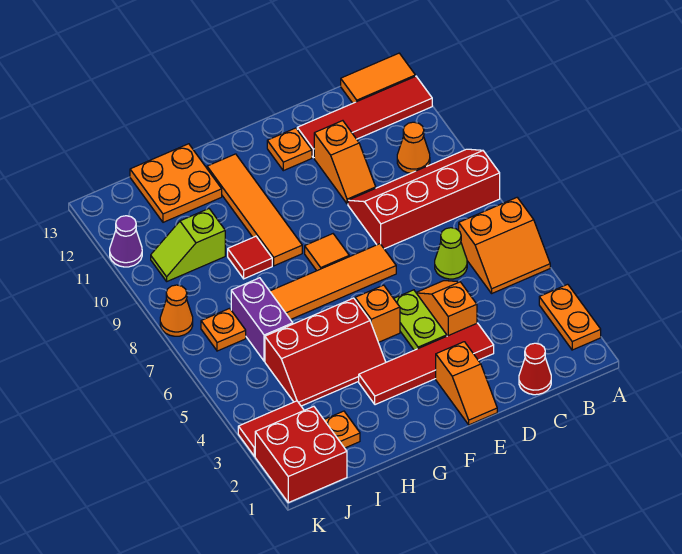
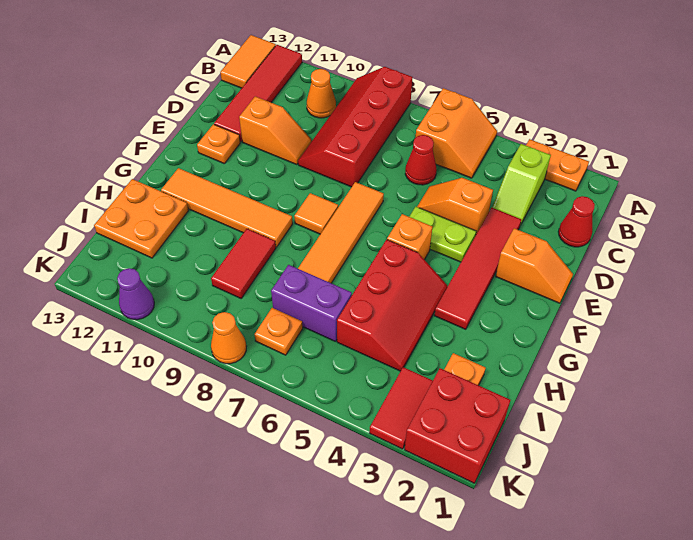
lime cone C6 level 1 -> red cone C6 level 1
red tile H9 level 1 -> red tile H9:I9 level 1
lime slope I10:J10 level 1 top I -> lime slope B3:C3 level 1 top B

